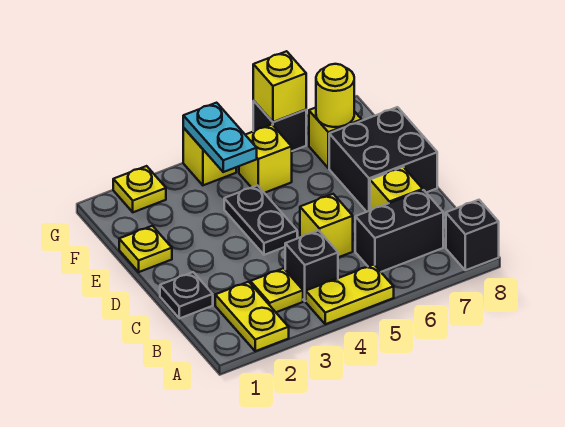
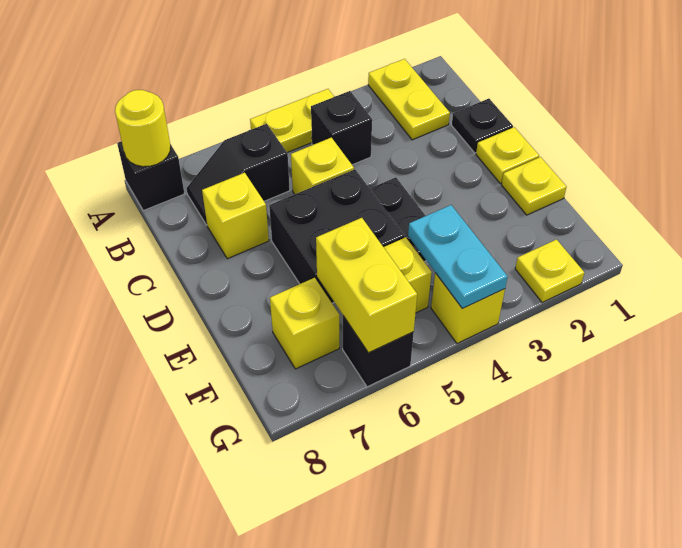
yellow plate B3 level 1 -> yellow plate D1 level 1
black brick B6:B7 level 1 -> black slope B6:B7 level 1 top 6
black brick D7:E8 level 1 -> black brick D5:E6 level 1
yellow round brick F7 level 2 -> yellow round brick A8 level 2
yellow brick G6 level 2 -> yellow brick F6:G6 level 2

